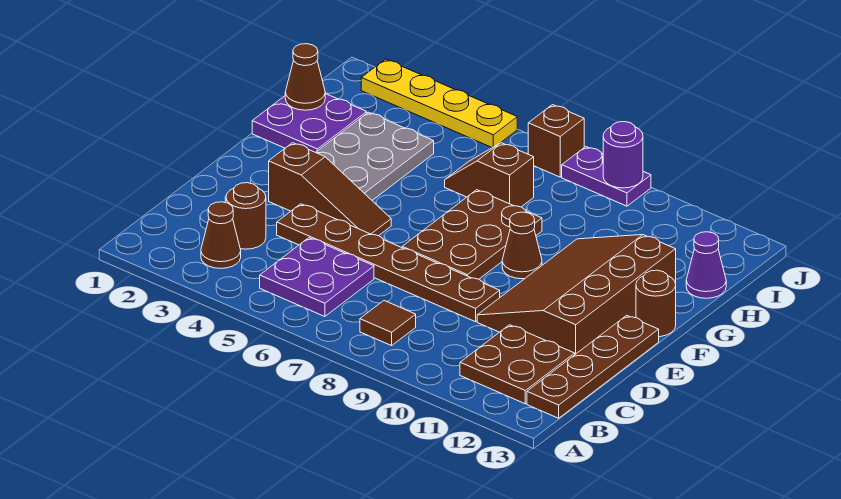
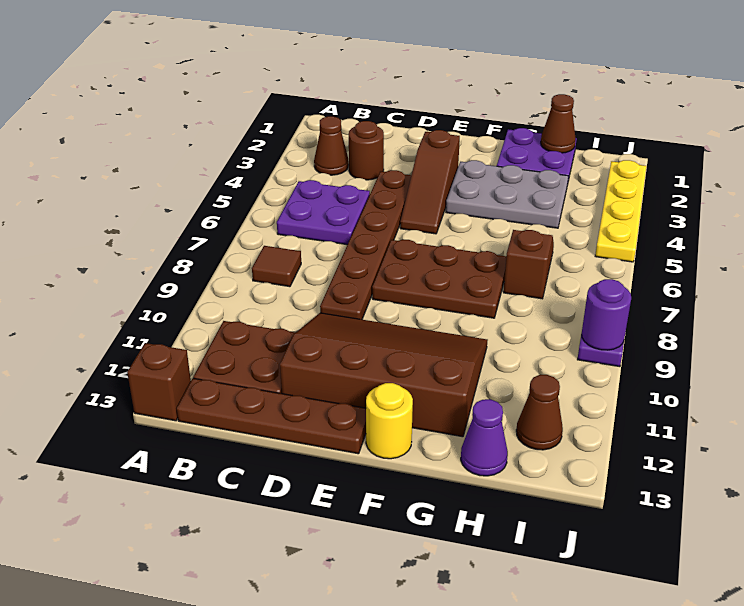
brown cone F9 level 1 -> brown cone I12 level 1
brown round brick F13 level 1 -> yellow round brick F13 level 1
brown brick J7 level 1 -> brown brick A13 level 1

